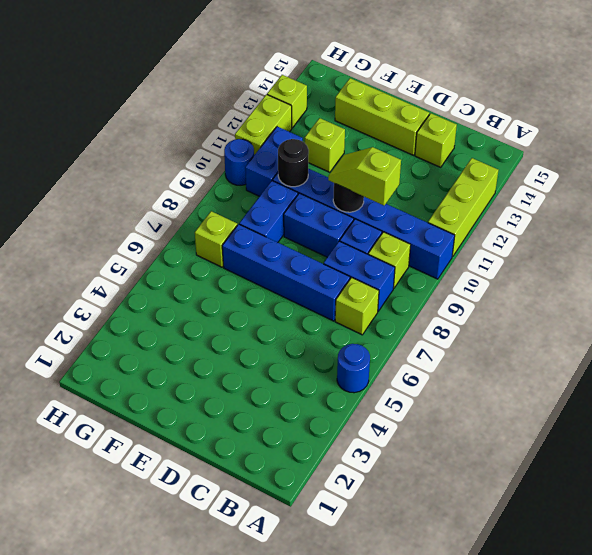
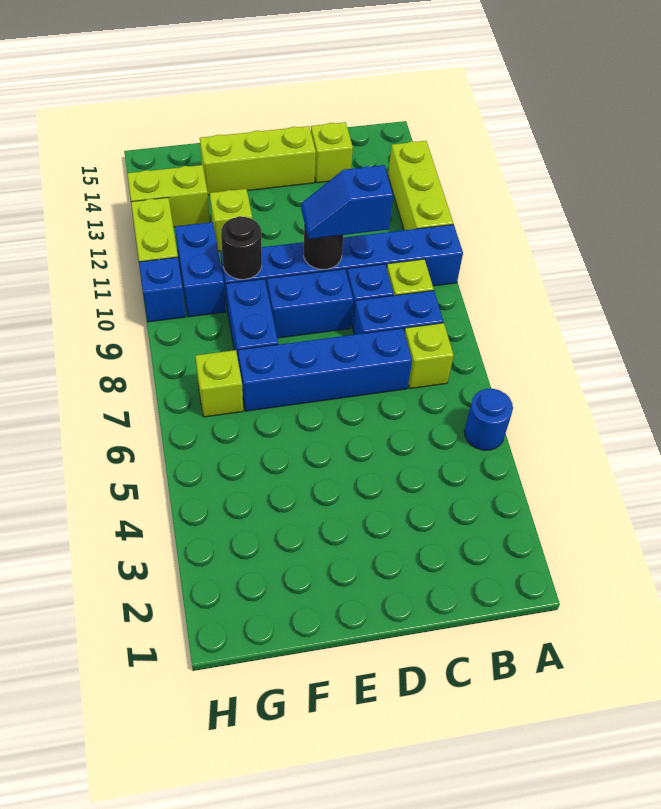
lime slope C10:D10 level 3 top C -> blue slope C10:D10 level 3 top C
blue round brick H10 level 1 -> blue brick H10 level 1
lime brick H13 level 1 -> lime brick G13:H13 level 1

